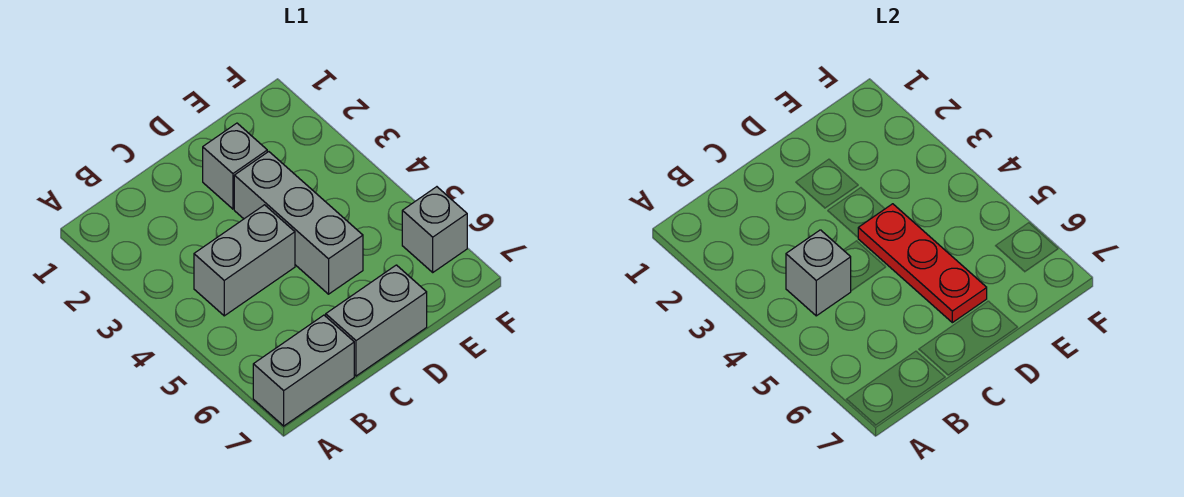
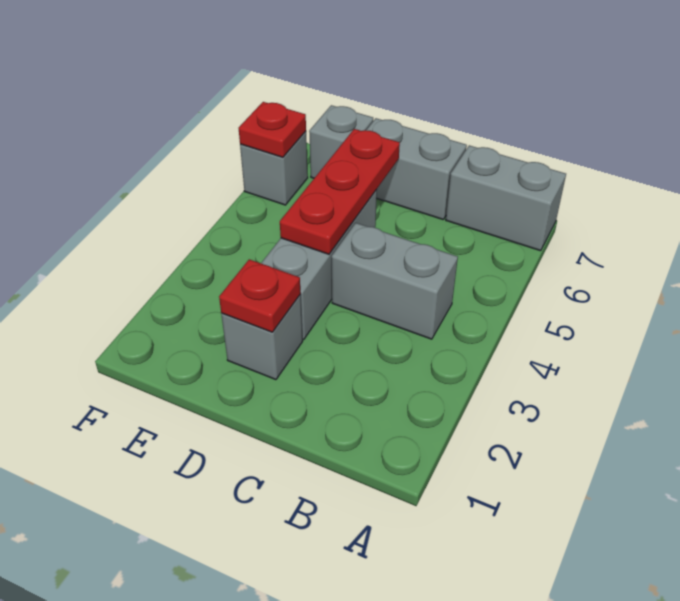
grey brick B4 level 2 -> grey brick E7 level 1
none -> red plate D2 level 2
none -> red plate F6 level 2

